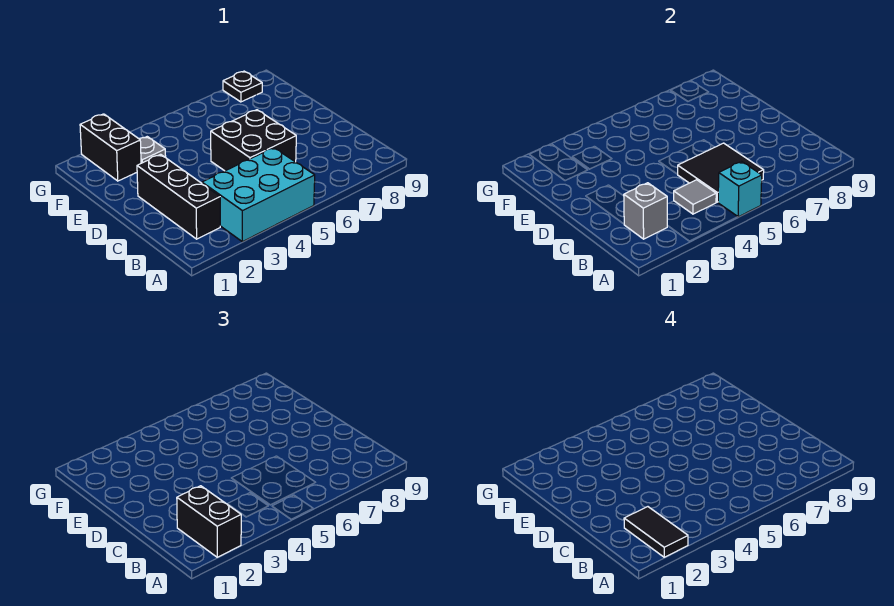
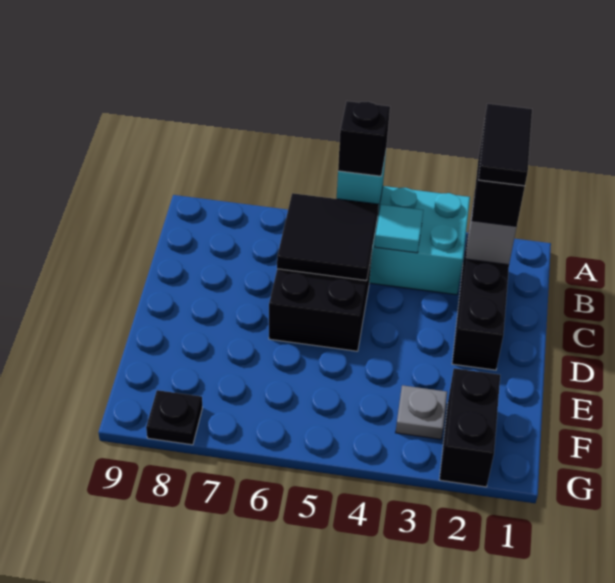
none -> black brick A5 level 3
grey tile B4 level 2 -> cyan tile B4 level 2

